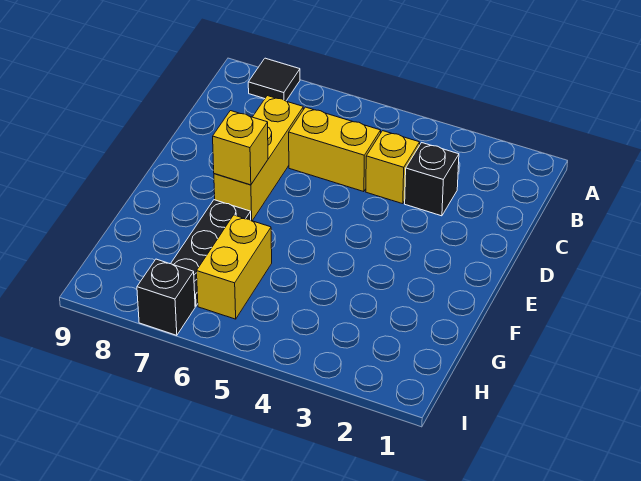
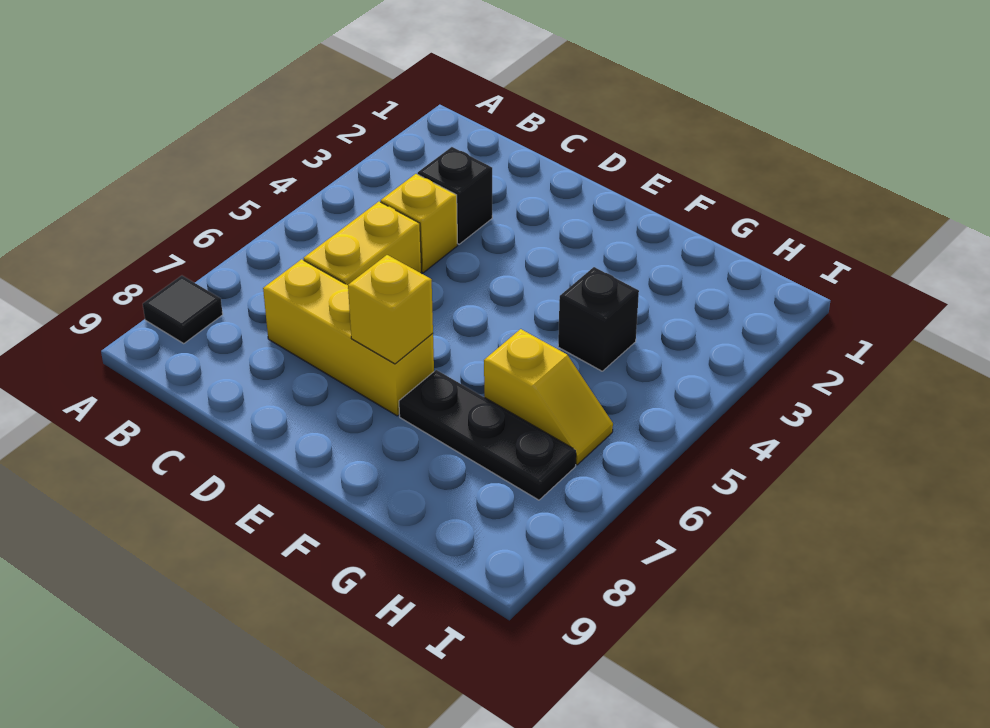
yellow brick G6:H6 level 1 -> yellow slope G6:H6 level 1 top G
black brick I7 level 1 -> black brick G4 level 1

